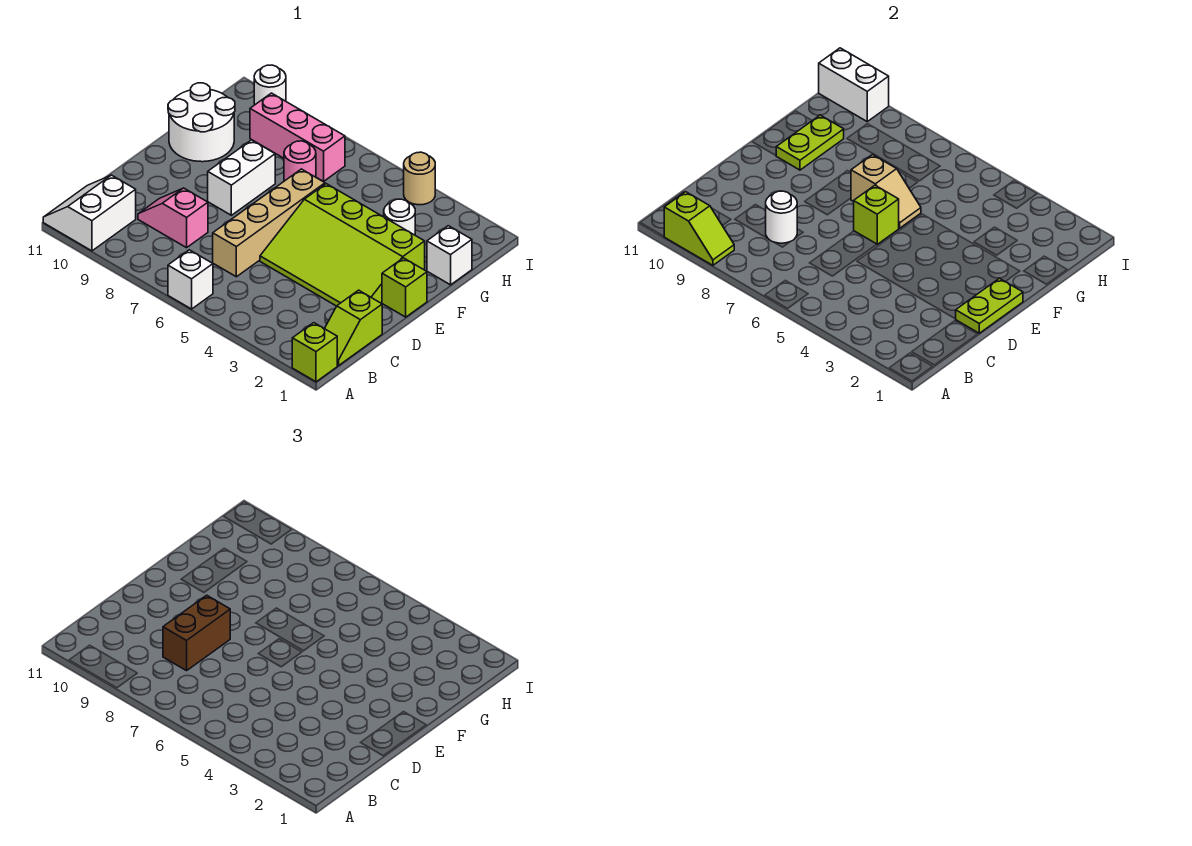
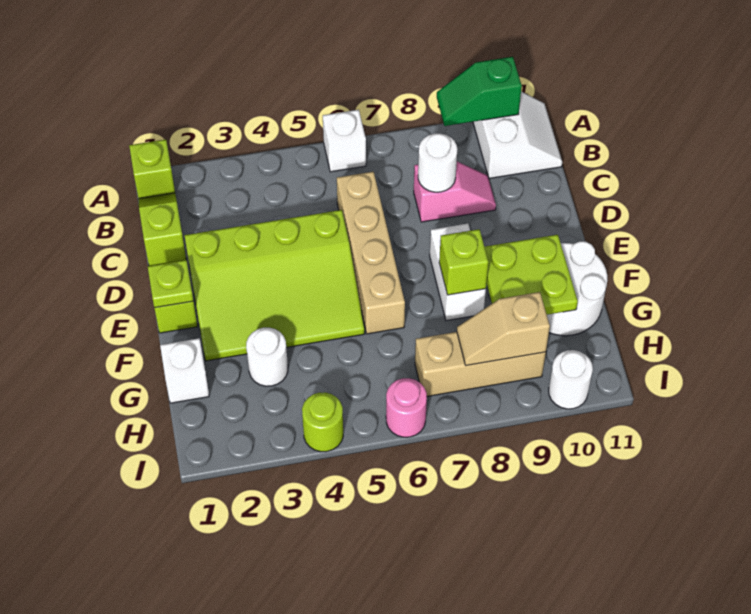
lime slope A9:A10 level 2 top 10 -> green slope A9:A10 level 2 top 10
brown brick C8:D8 level 3 -> none
lime plate D1:E1 level 2 -> lime plate E1 level 2
lime slope D2:F5 level 1 top F -> lime slope D2:F5 level 1 top D
lime brick E6 level 2 -> lime brick F8 level 2
tan slope F6:F7 level 2 top 7 -> tan slope H8:H9 level 2 top 9
lime plate F10:G10 level 2 -> lime plate F9:G10 level 2
pink round brick G7 level 1 -> pink round brick I6 level 1
pink brick H7:H9 level 1 -> tan brick H7:H9 level 1
tan round brick I4 level 1 -> lime round brick I4 level 1
white brick I10:I11 level 2 -> none

